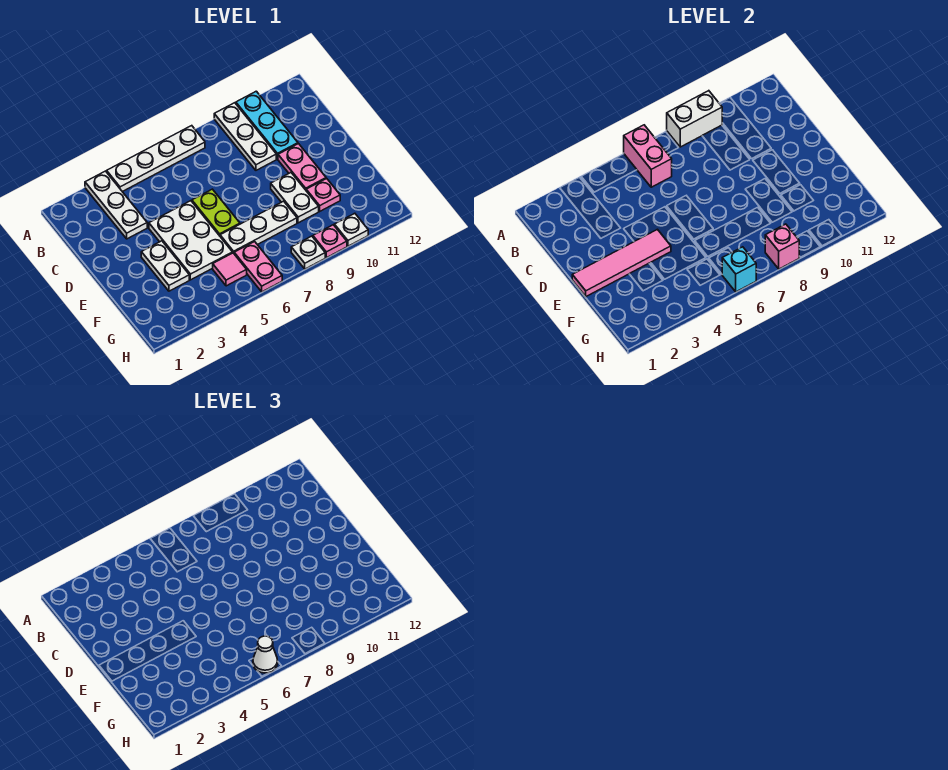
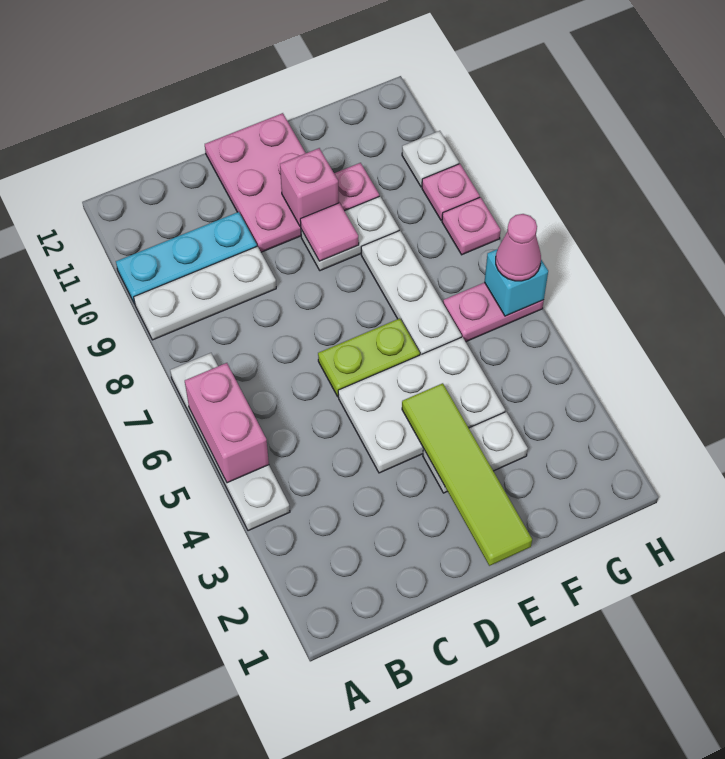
white plate A3:C3 level 1 -> none
pink brick A6:B6 level 2 -> pink brick A5:A6 level 2
white brick A8:A9 level 2 -> none
pink plate D10:E10 level 1 -> pink plate D10:E12 level 1
pink tile E1:E4 level 2 -> lime tile E1:E4 level 2
pink tile G5 level 1 -> pink tile E9 level 2
white cone H6 level 3 -> pink cone H6 level 3
white plate H8 level 1 -> pink plate H8 level 1
pink brick H8 level 2 -> pink brick E10 level 2

